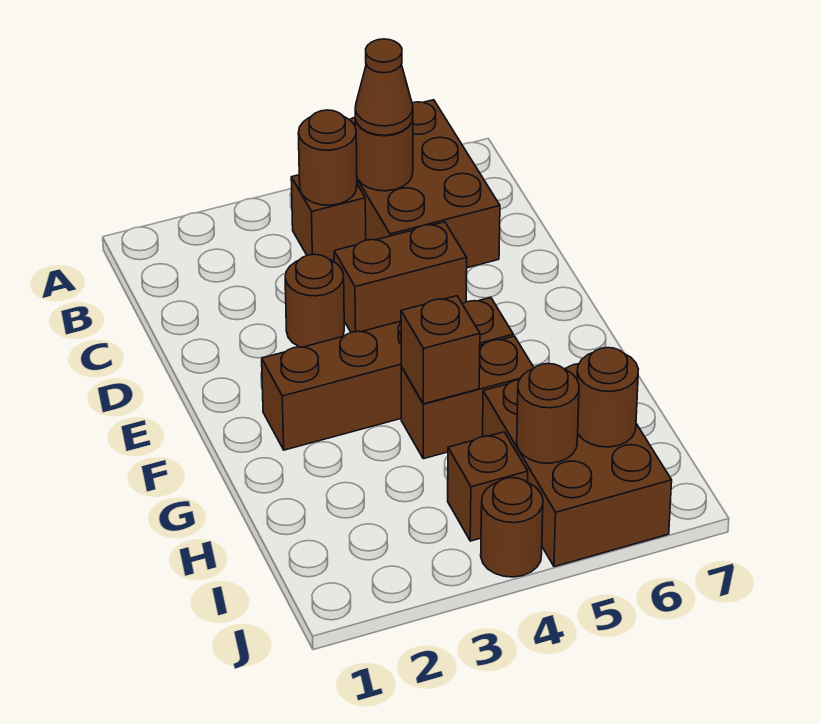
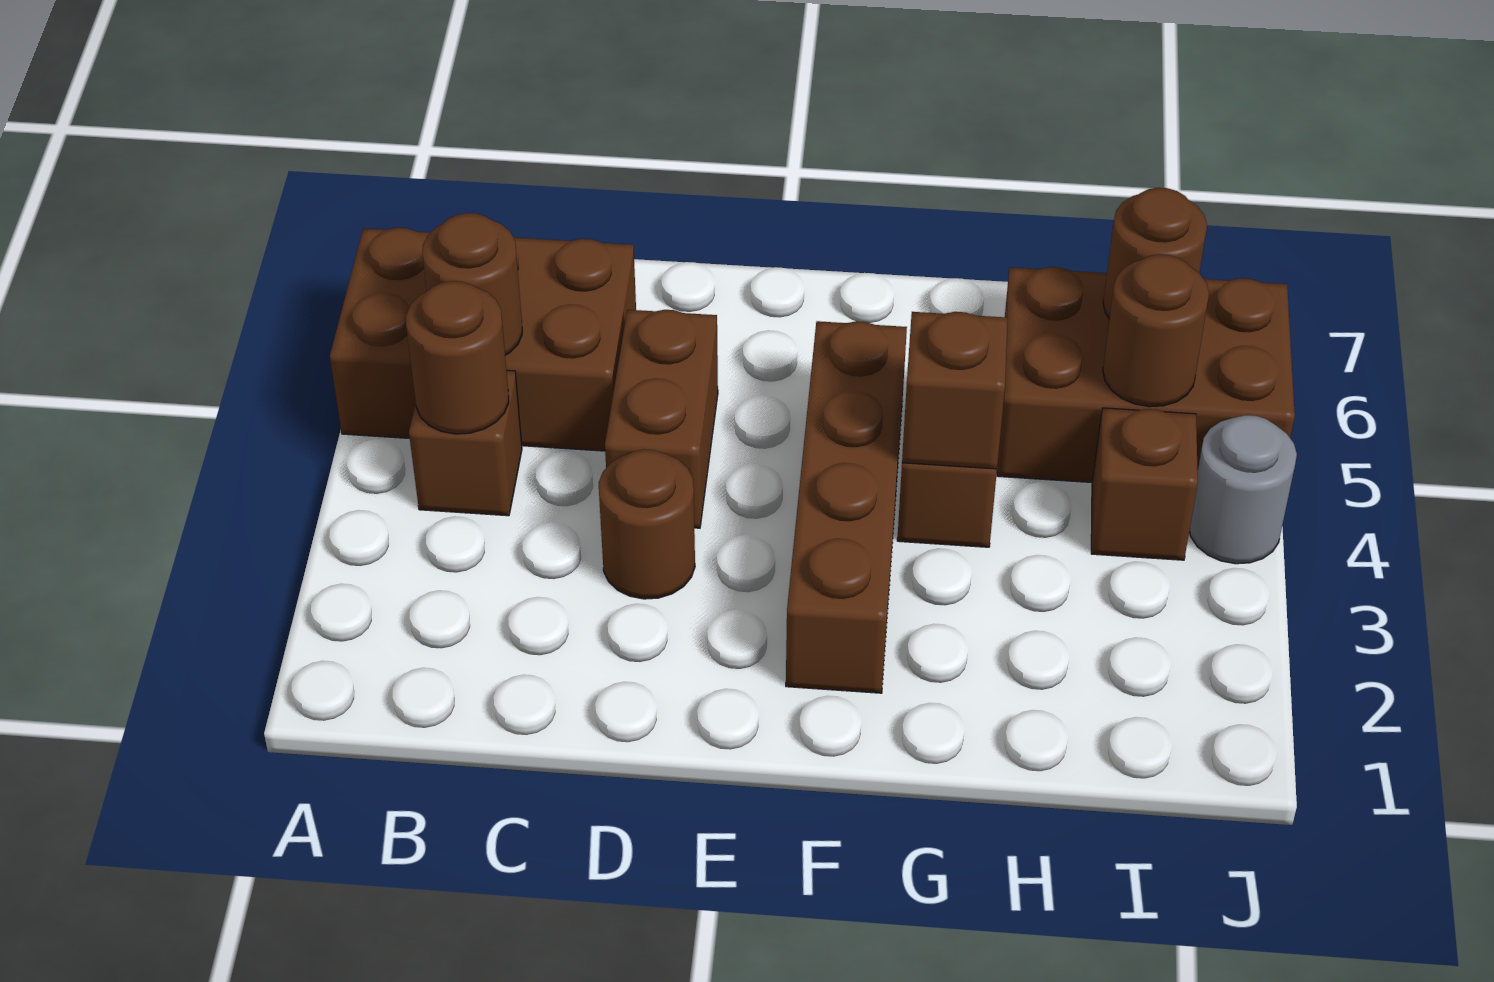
brown cone B5 level 3 -> none
brown round brick J4 level 1 -> grey round brick J4 level 1

